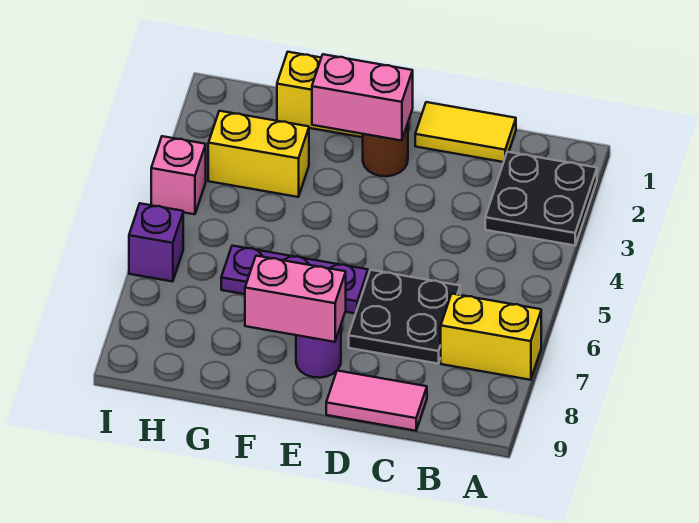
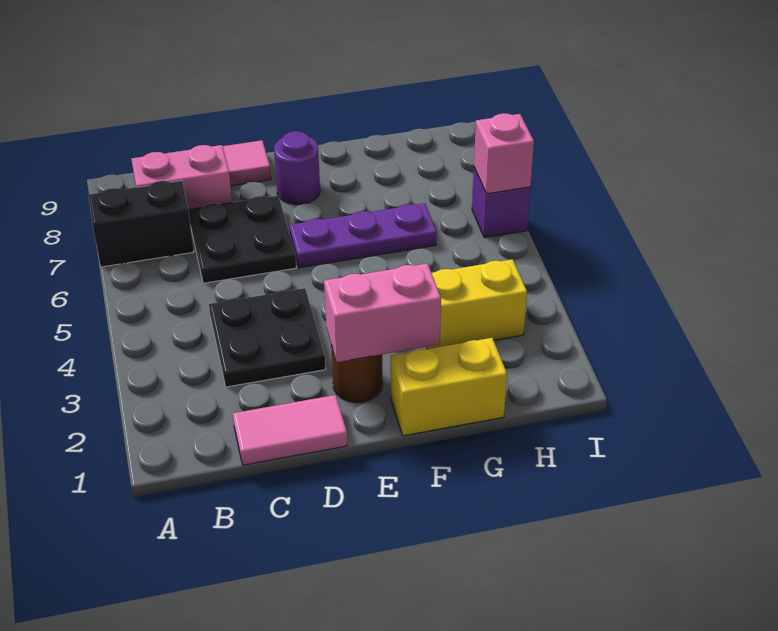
black plate A2:B3 level 1 -> black plate C3:D4 level 1
yellow brick A7:B7 level 1 -> black brick A7:B7 level 1
yellow tile C1:D1 level 1 -> pink tile C1:D1 level 1
pink brick E8:F8 level 2 -> pink brick B8:C8 level 1
pink brick I4 level 1 -> pink brick I6 level 2

